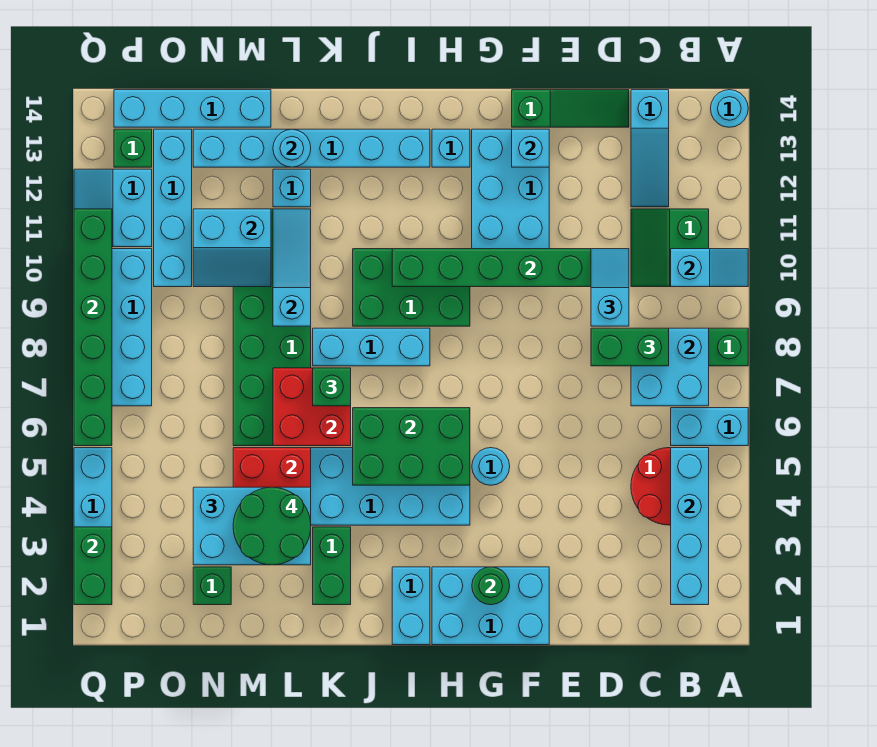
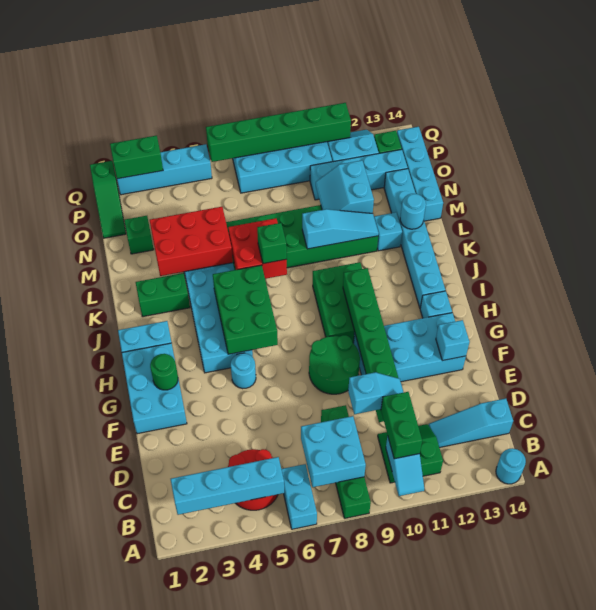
green brick C8:D8 level 3 -> green brick B10:C10 level 3
green slope D14:F14 level 1 top F -> green slope O1:Q1 level 1 top Q
cyan brick I8:K8 level 1 -> none
cyan brick L3:N4 level 3 -> none
green round brick L3:M4 level 4 -> green round brick F8:G9 level 1

